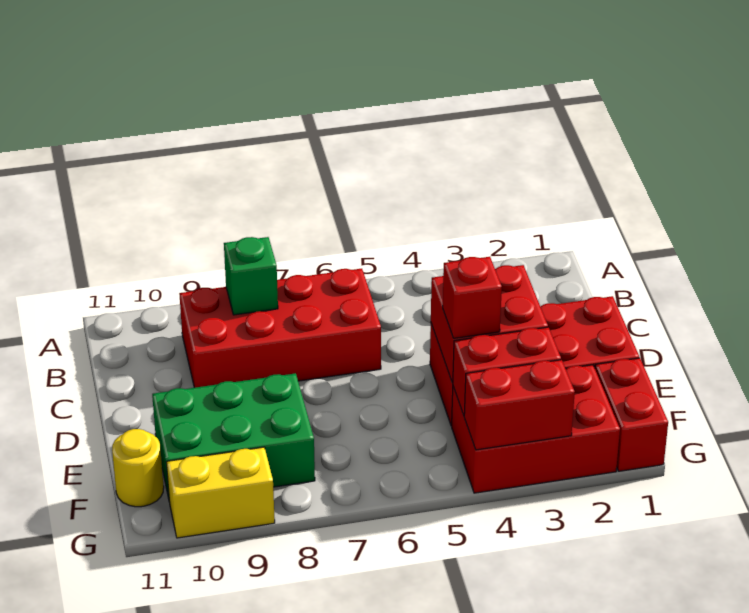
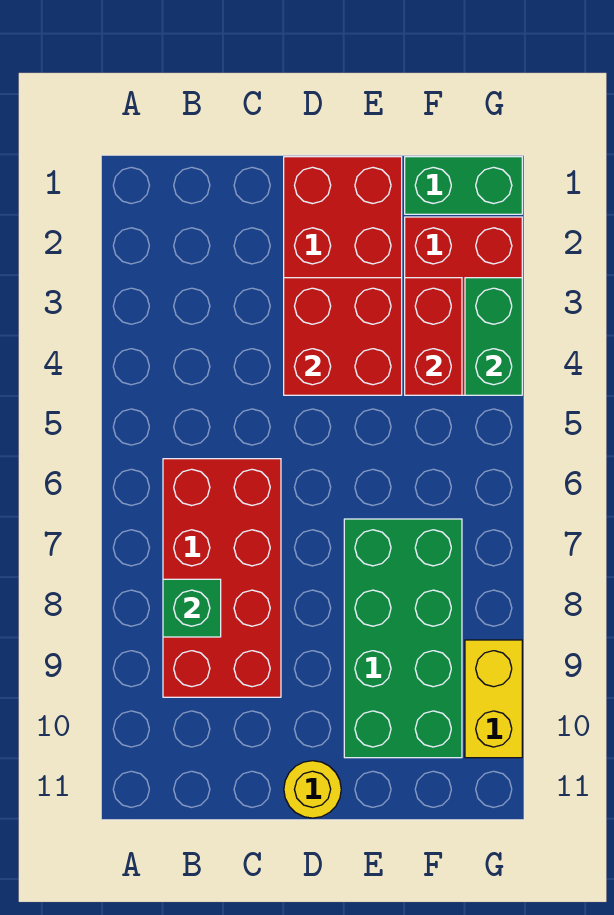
red brick E4 level 3 -> none
green brick E8:F10 level 1 -> green brick E7:F10 level 1
red brick F1:G1 level 1 -> green brick F1:G1 level 1
yellow round brick F11 level 1 -> yellow round brick D11 level 1
red brick G3:G4 level 2 -> green brick G3:G4 level 2

